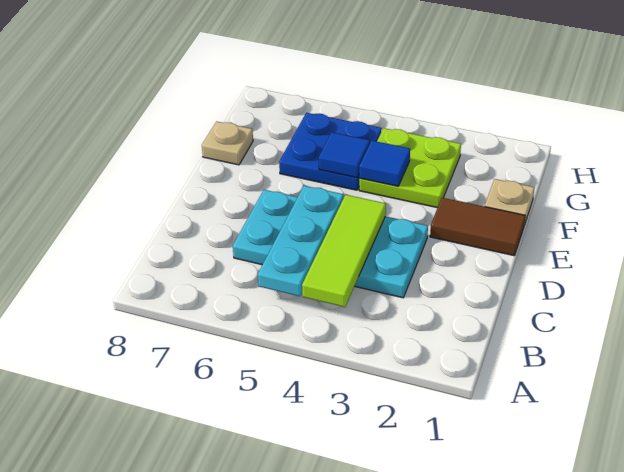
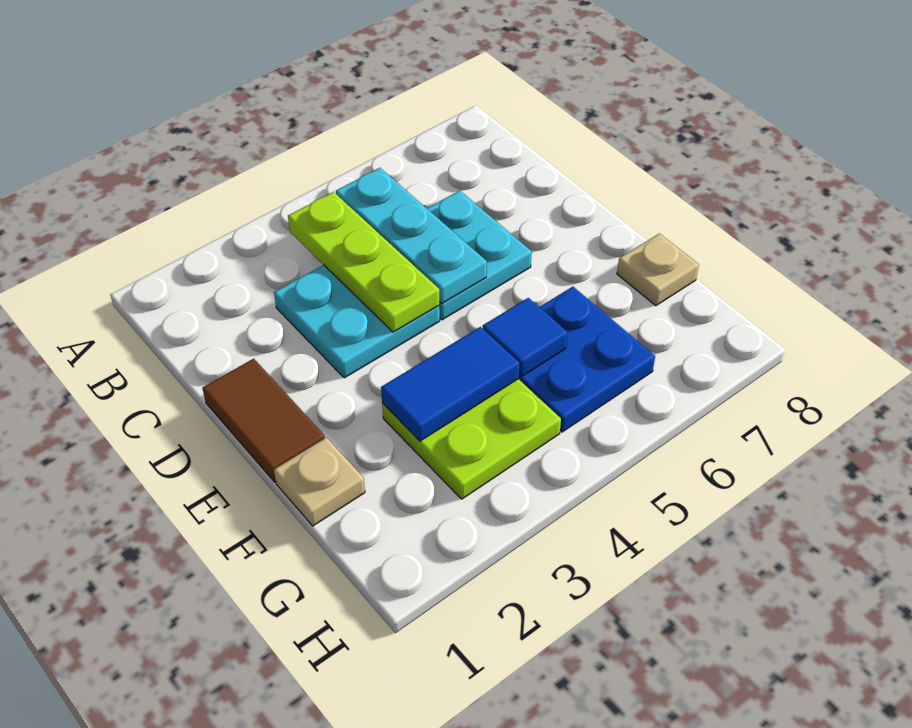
lime tile B4:D4 level 2 -> lime plate B4:D4 level 2
brown tile E1:E2 level 1 -> brown tile D1:E1 level 1
blue tile F4 level 2 -> blue tile F3:F4 level 2

